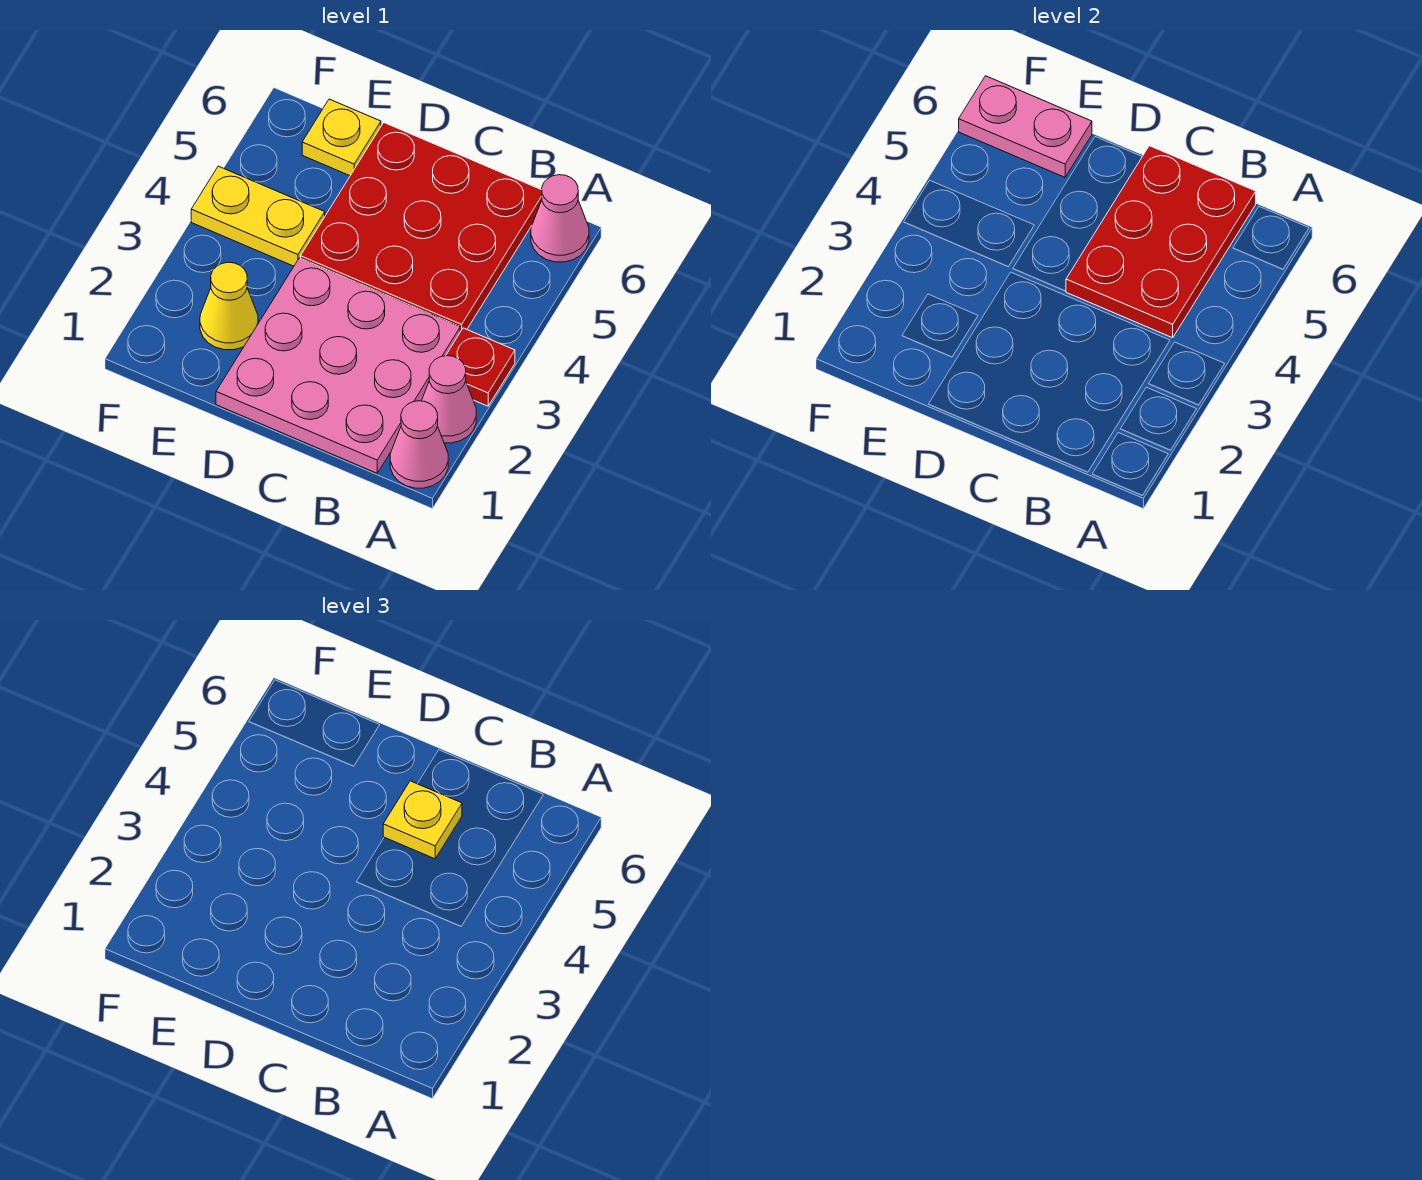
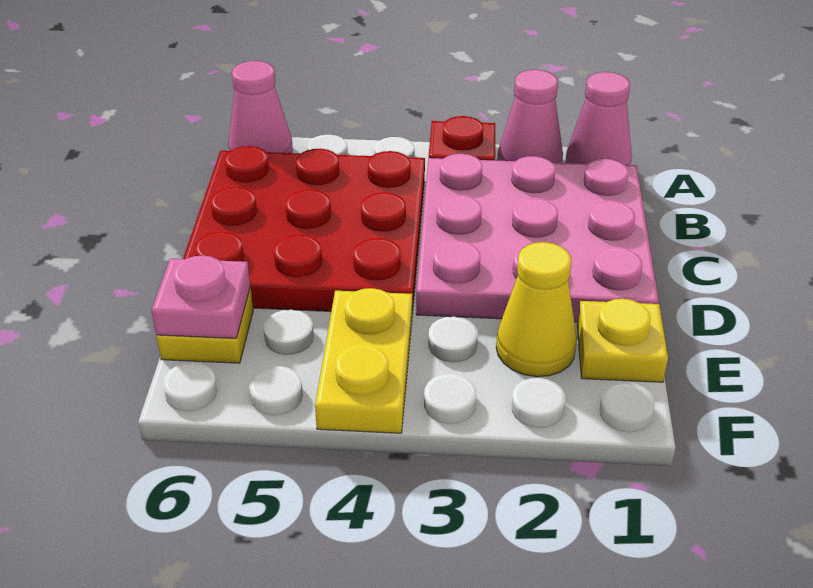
red plate B4:C6 level 2 -> none
yellow plate C5 level 3 -> yellow plate E1 level 1
pink plate E6:F6 level 2 -> pink plate E6 level 2

